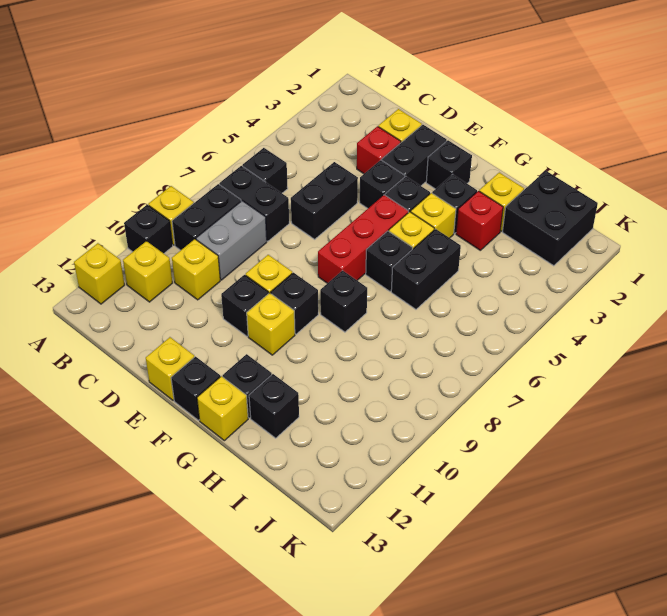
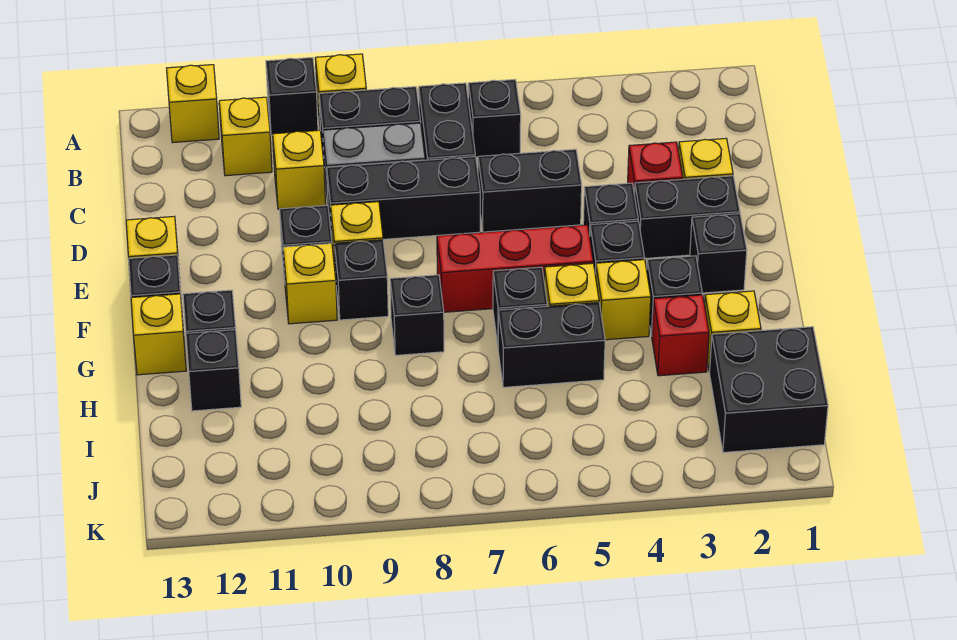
none -> black brick D7:D9 level 1

